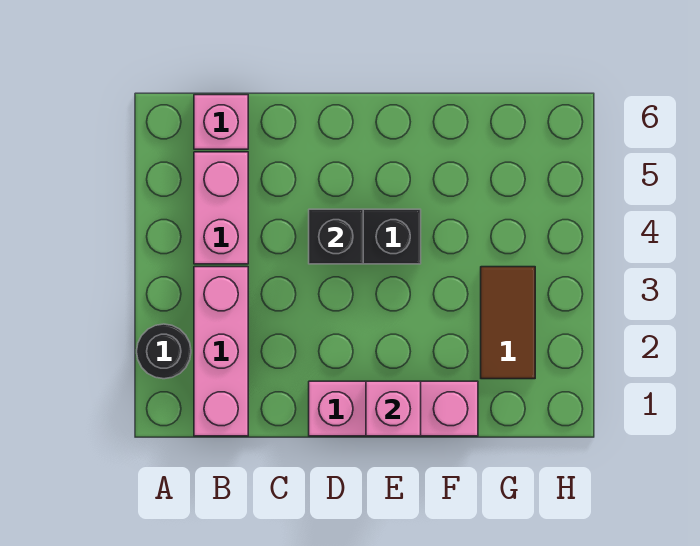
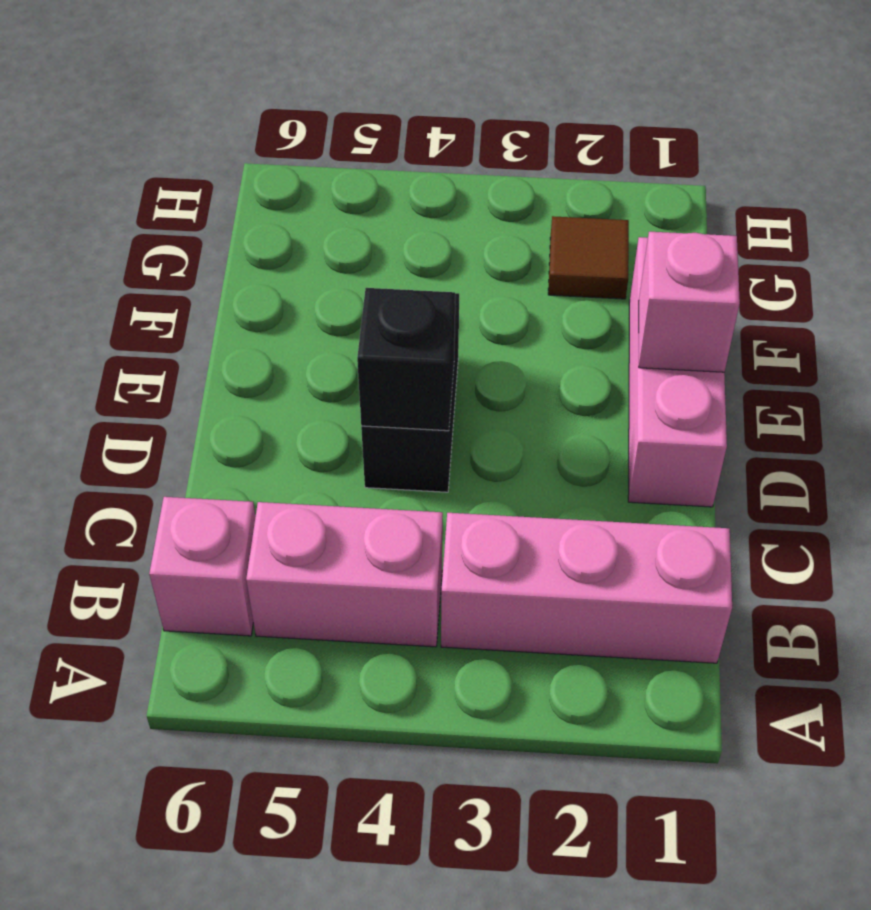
black round brick A2 level 1 -> none
brown tile G2:G3 level 1 -> brown tile G2 level 1

